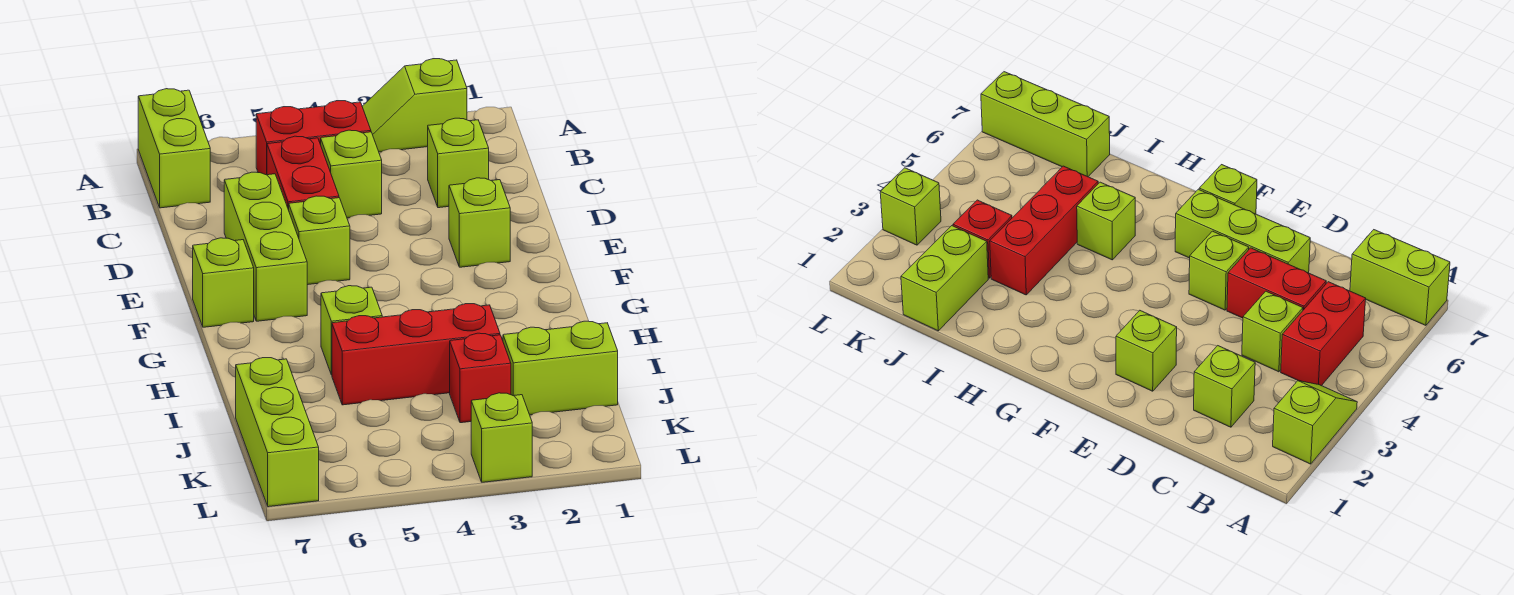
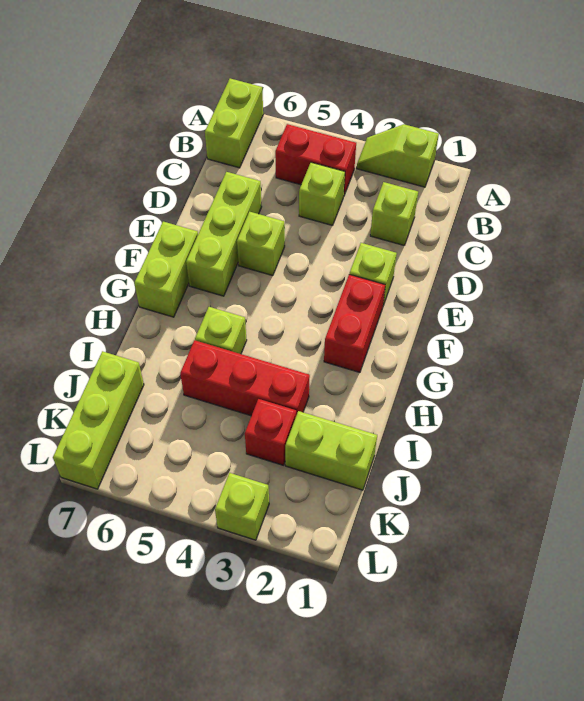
red brick C5:D5 level 1 -> red brick F2:G2 level 1
lime brick F7 level 1 -> lime brick F7:G7 level 1

